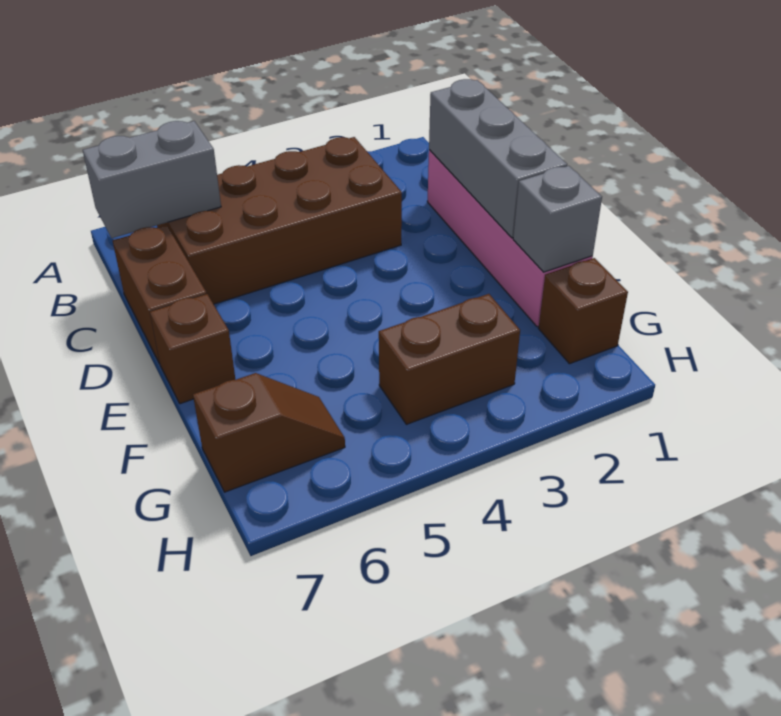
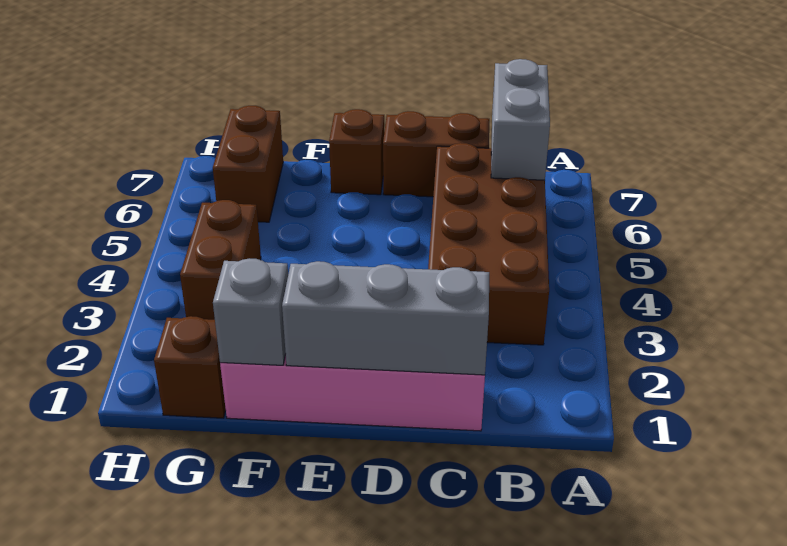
brown slope G6:G7 level 1 top 7 -> brown brick G6:G7 level 1

